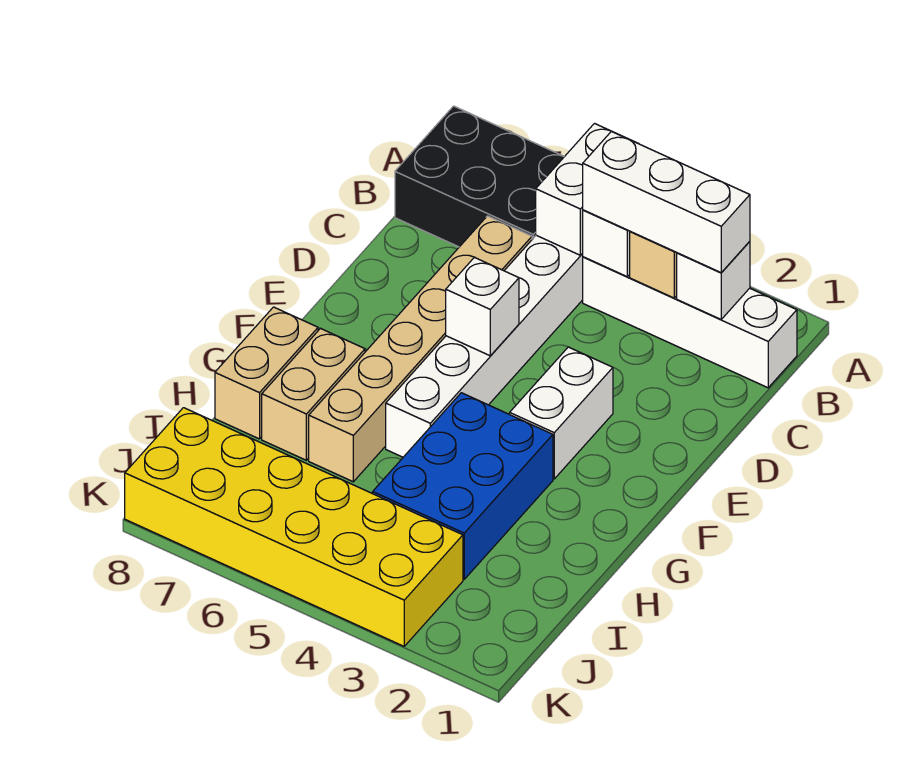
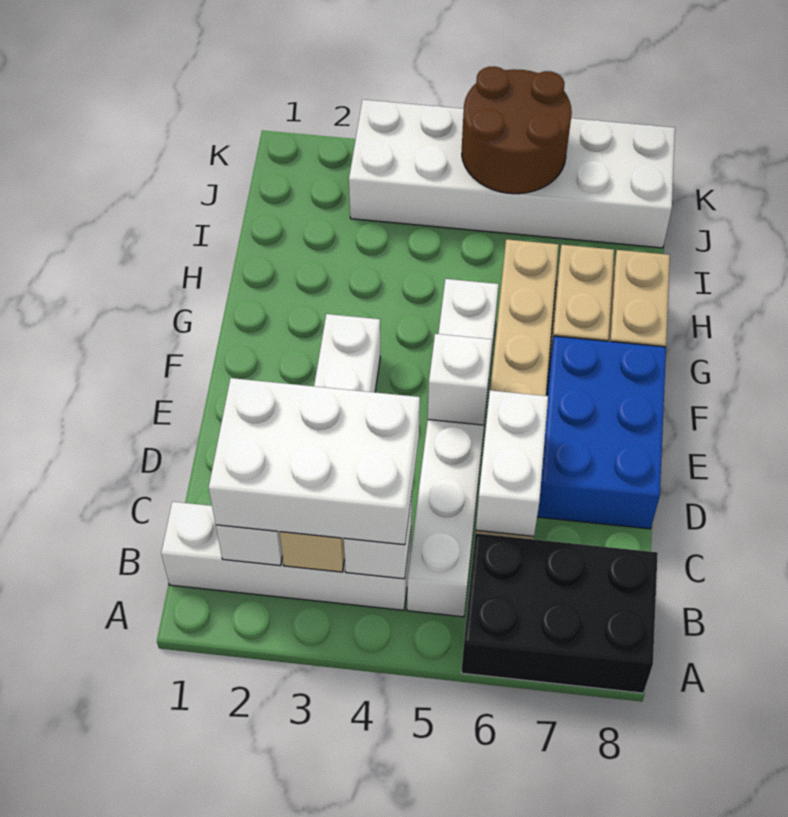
white brick A5:B5 level 2 -> white brick C6:D6 level 2
white brick B2:B4 level 3 -> white brick B2:C4 level 3
blue brick G3:I4 level 1 -> blue brick D7:F8 level 1
yellow brick J3:K8 level 1 -> white brick J3:K8 level 1
none -> brown round brick J5:K6 level 2

